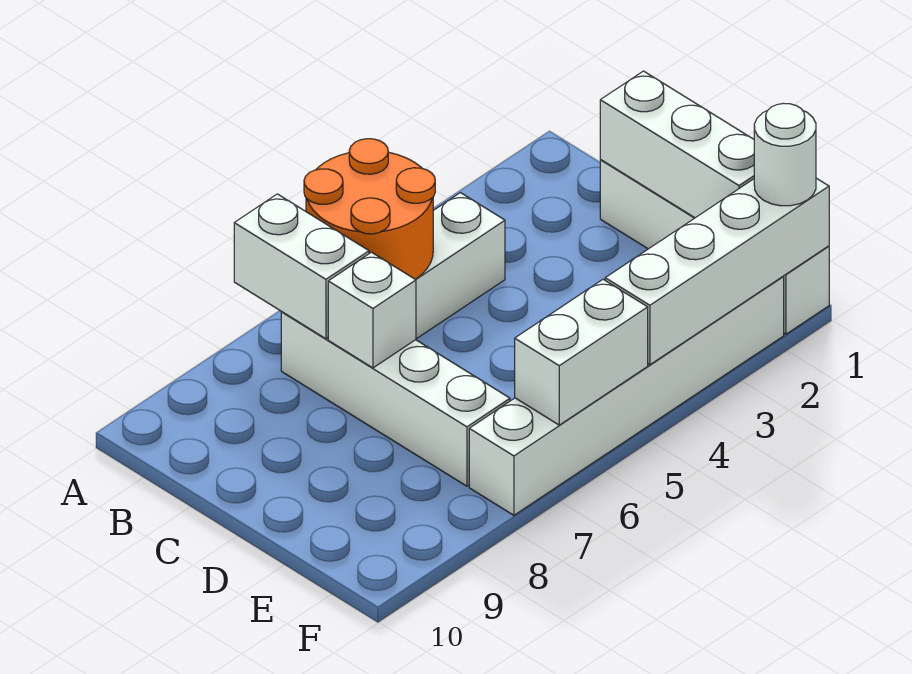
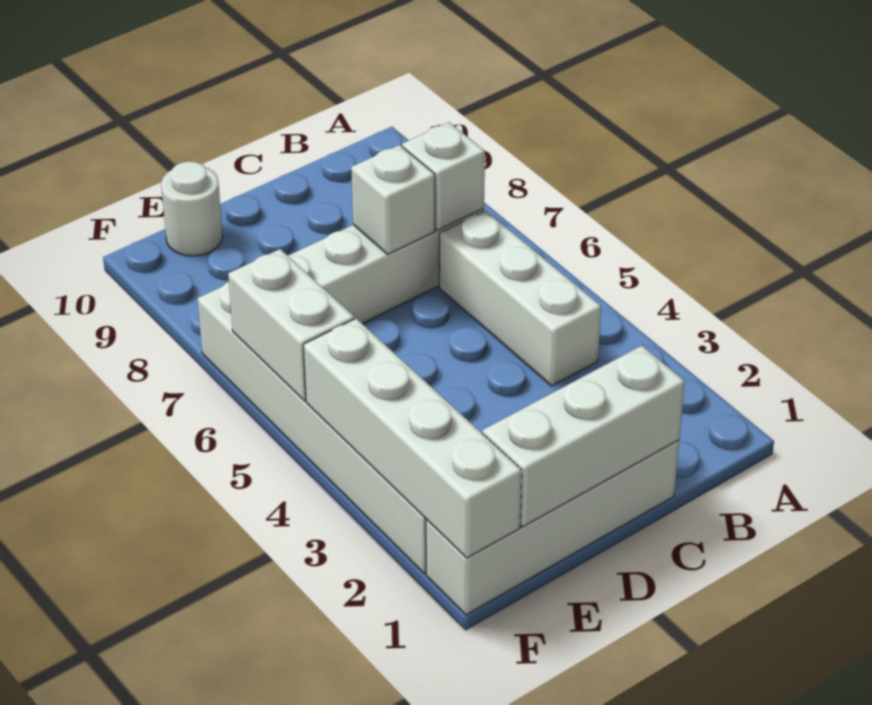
orange round brick A5:B6 level 2 -> none
white brick A7:B7 level 2 -> white brick B7 level 2
white round brick F1 level 3 -> white round brick E10 level 1

